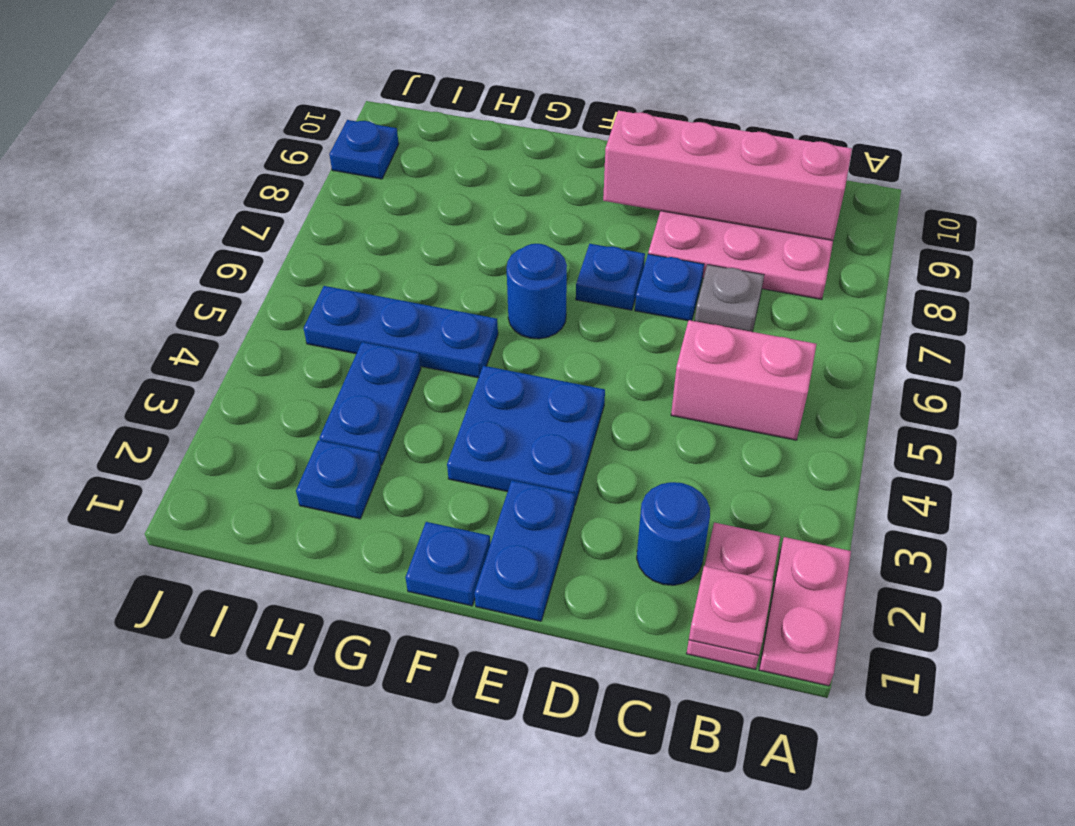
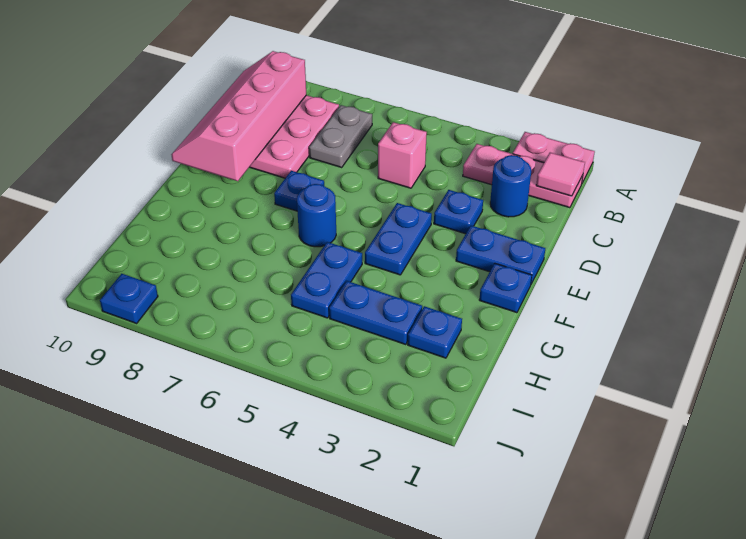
pink plate B1:B2 level 1 -> pink plate B1:B3 level 1
pink plate B1 level 2 -> pink tile B1 level 2
pink brick B5:C5 level 1 -> pink brick C5 level 1
grey plate C7 level 1 -> grey plate B7:C7 level 1
blue plate D7 level 1 -> blue plate D3 level 1
blue plate E3:F4 level 1 -> blue plate E4:F4 level 1
blue plate G5:I5 level 1 -> blue plate G5:H5 level 1

